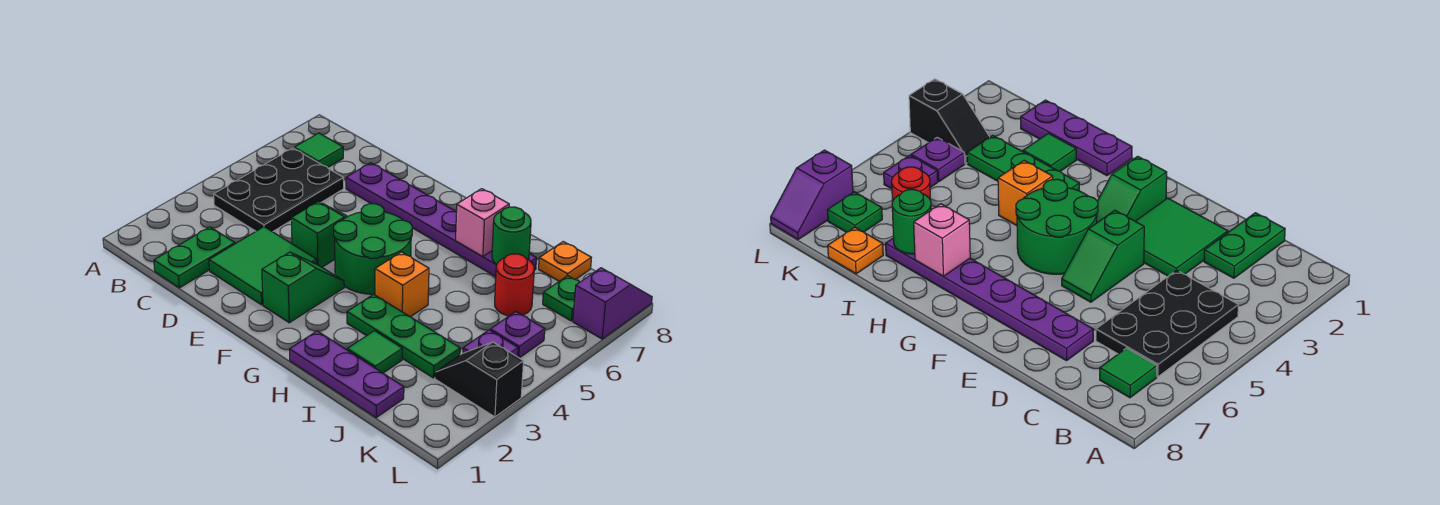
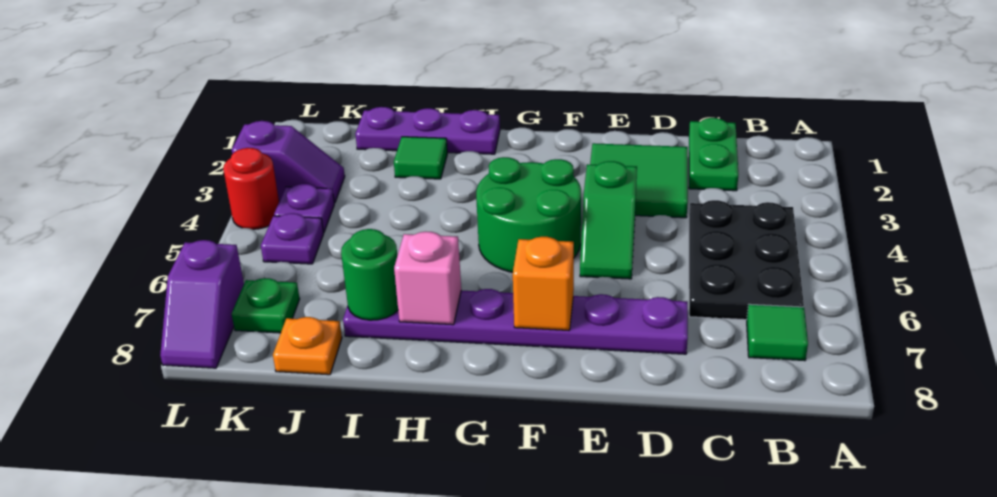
green slope F2:F3 level 1 top 2 -> none
green plate H3:J3 level 1 -> none
orange brick H4 level 1 -> orange brick F7 level 2
red round brick J6 level 1 -> red round brick L4 level 1
black slope K3:L3 level 1 top L -> purple slope K3:L3 level 1 top L

